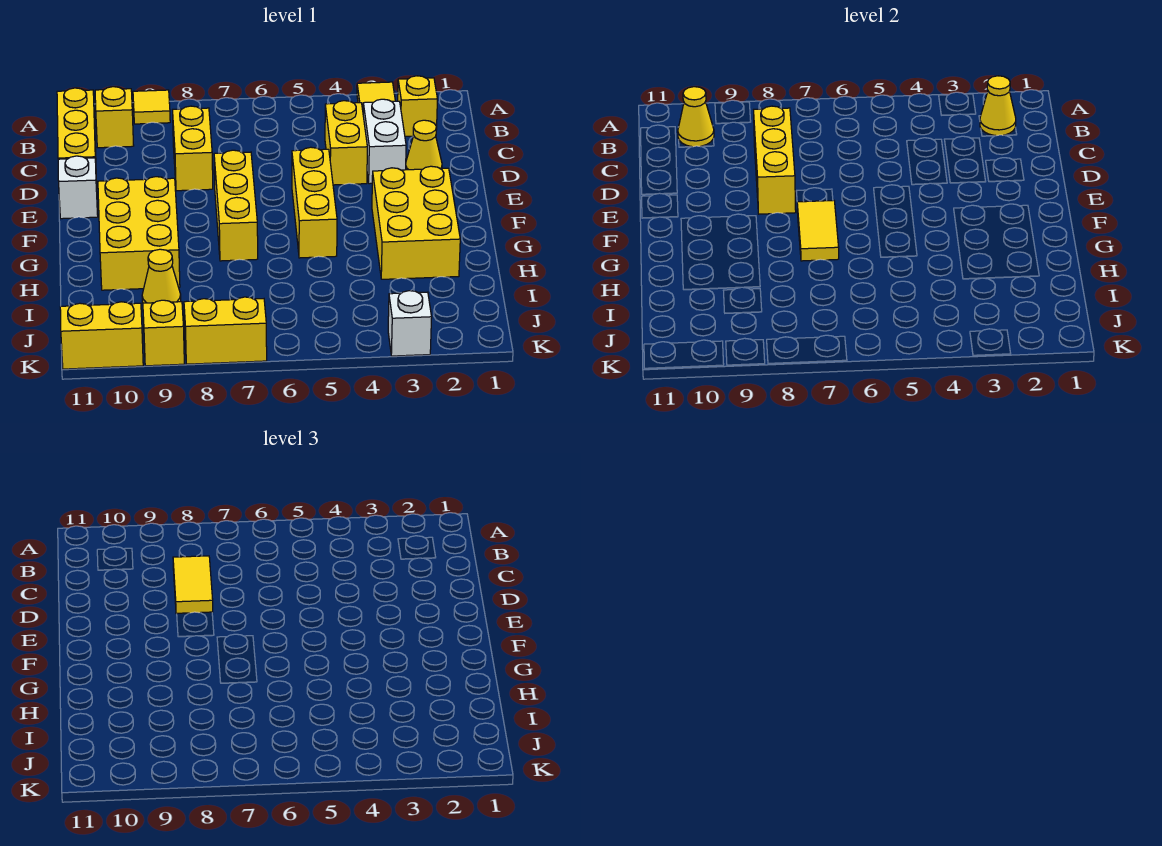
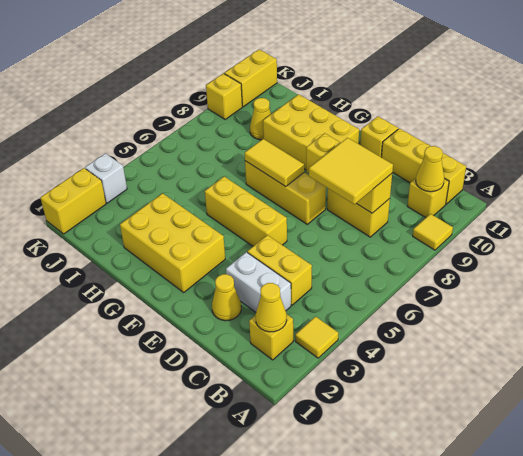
yellow tile C8:D8 level 3 -> yellow tile C7:D8 level 3
white brick E11 level 1 -> yellow brick E11 level 1
yellow brick K7:K8 level 1 -> yellow brick K1:K2 level 1

